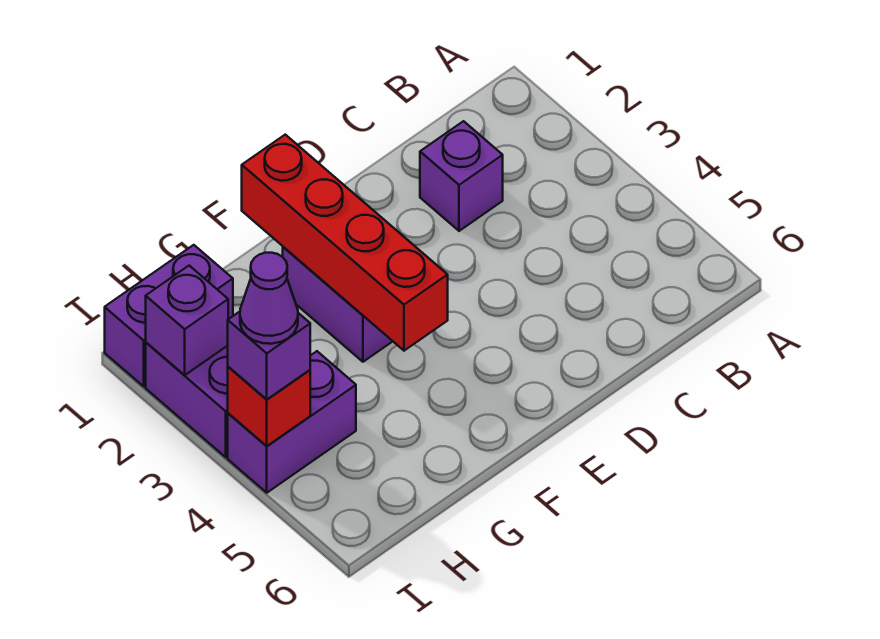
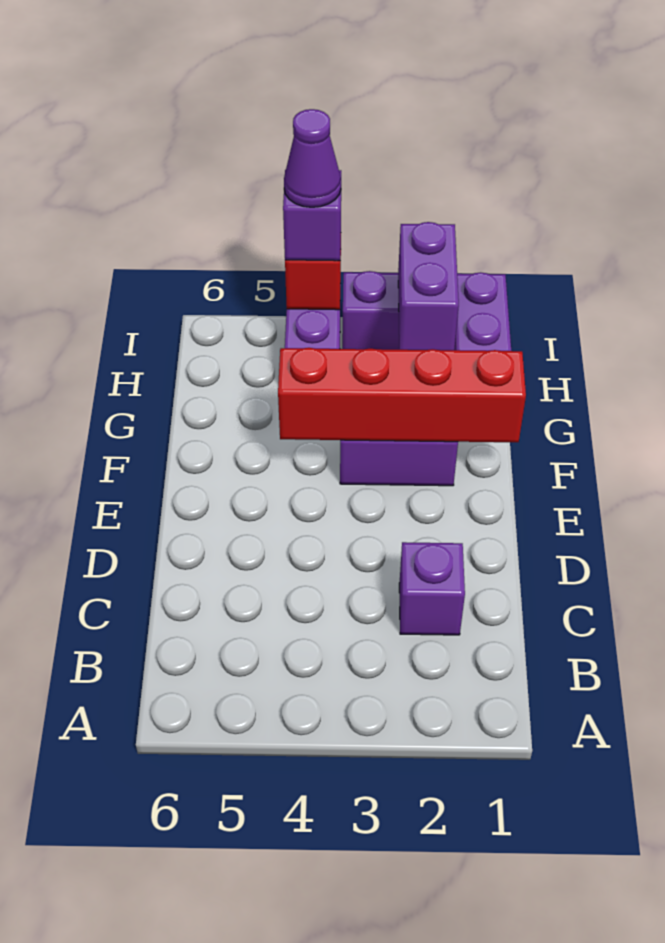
purple brick I2 level 2 -> purple brick H2:I2 level 2

